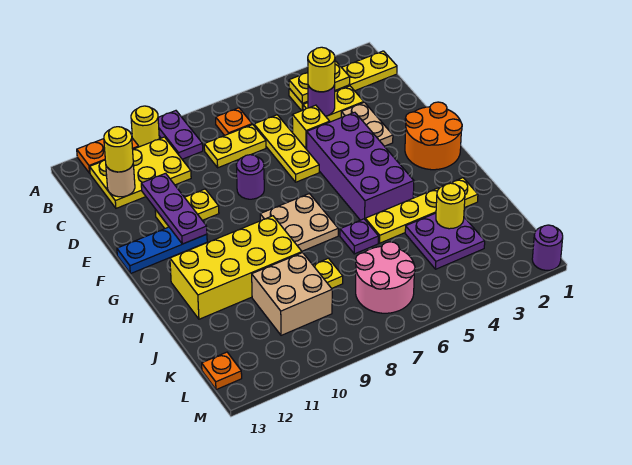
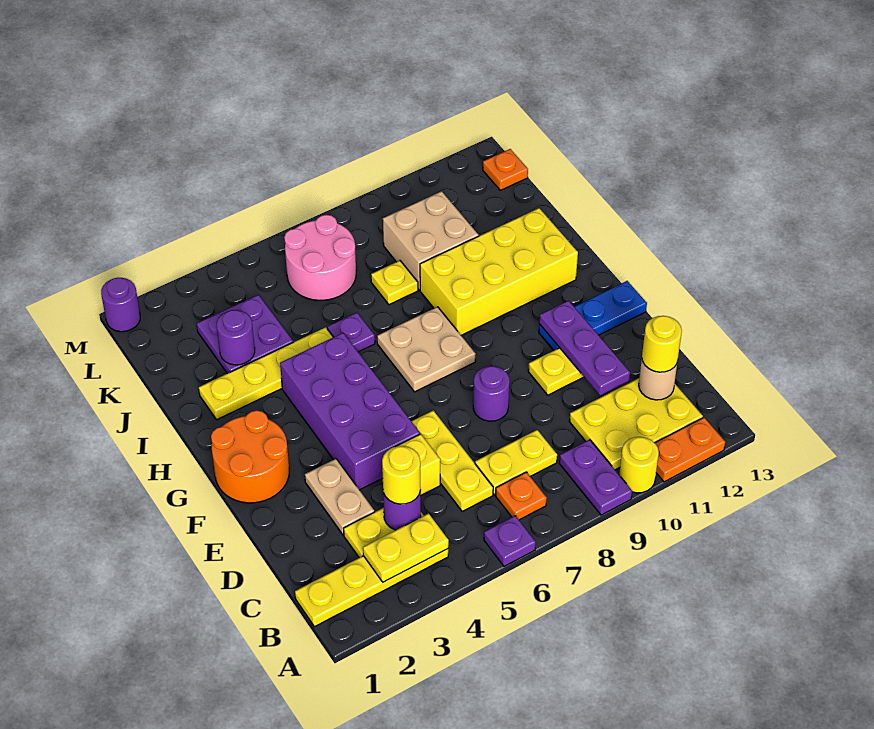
none -> purple plate A6 level 1
yellow round brick J3 level 2 -> purple round brick J3 level 2

